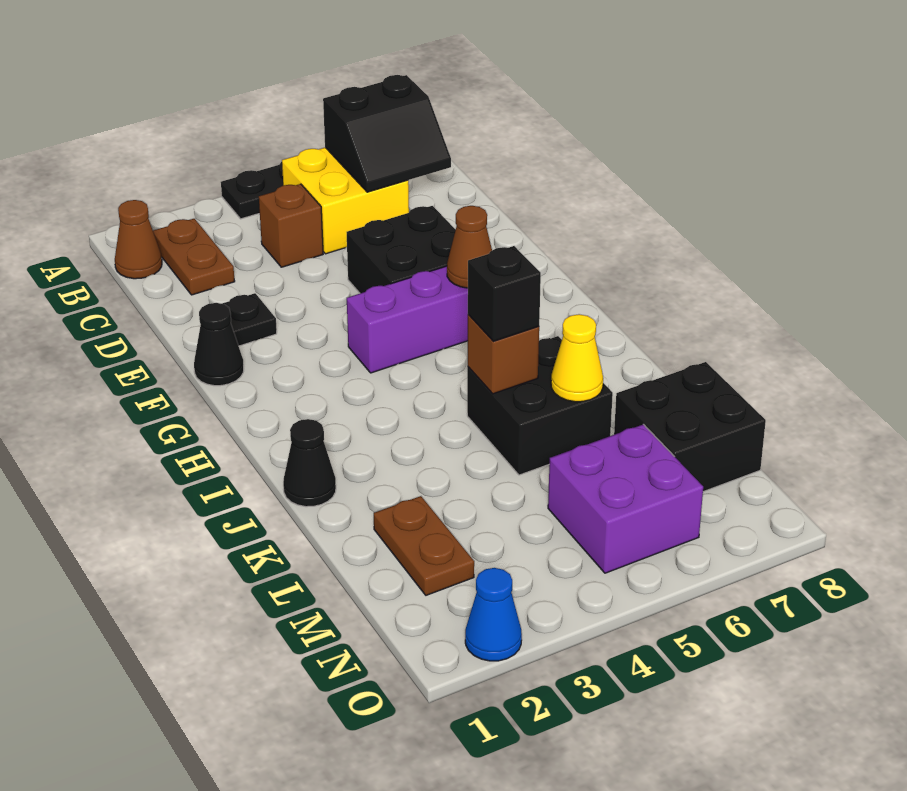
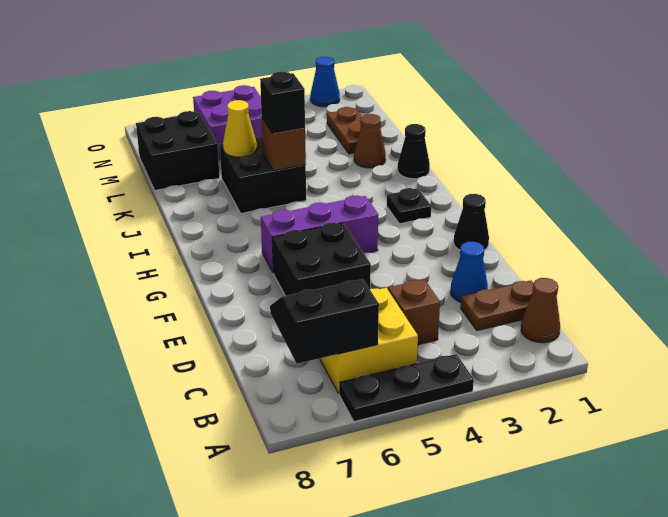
brown plate B2:C2 level 1 -> brown plate C1:C2 level 1
none -> blue cone D2 level 1
black plate E2 level 1 -> black plate H2 level 1
brown cone G6 level 2 -> brown cone K2 level 1

